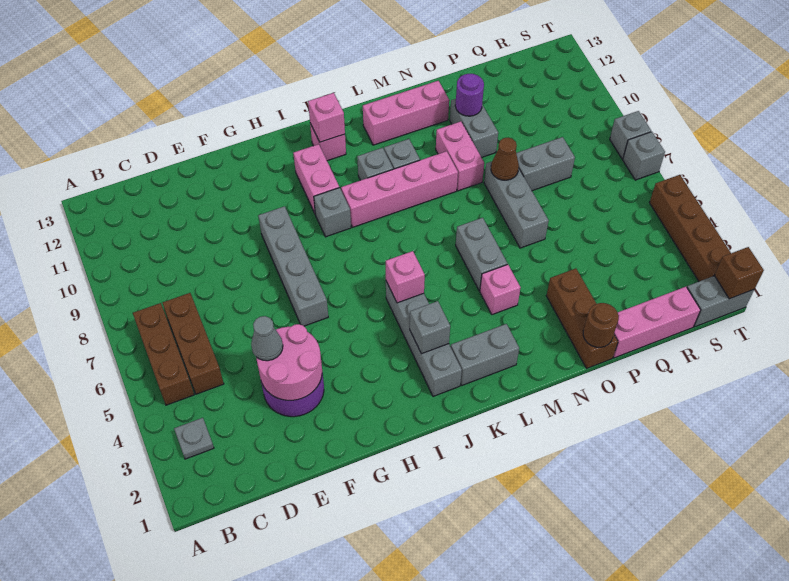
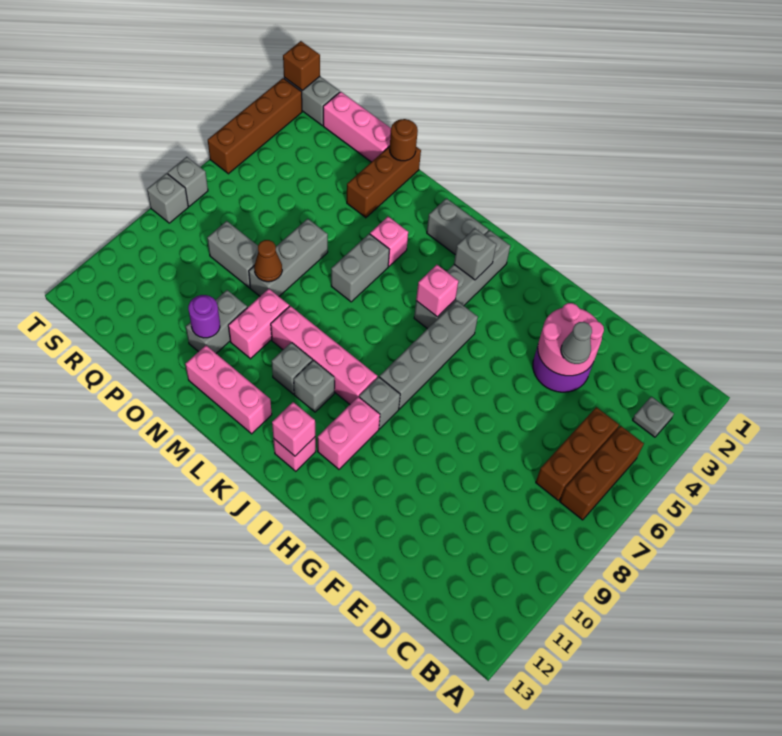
grey brick G6:G9 level 1 -> grey brick I5:I8 level 1

